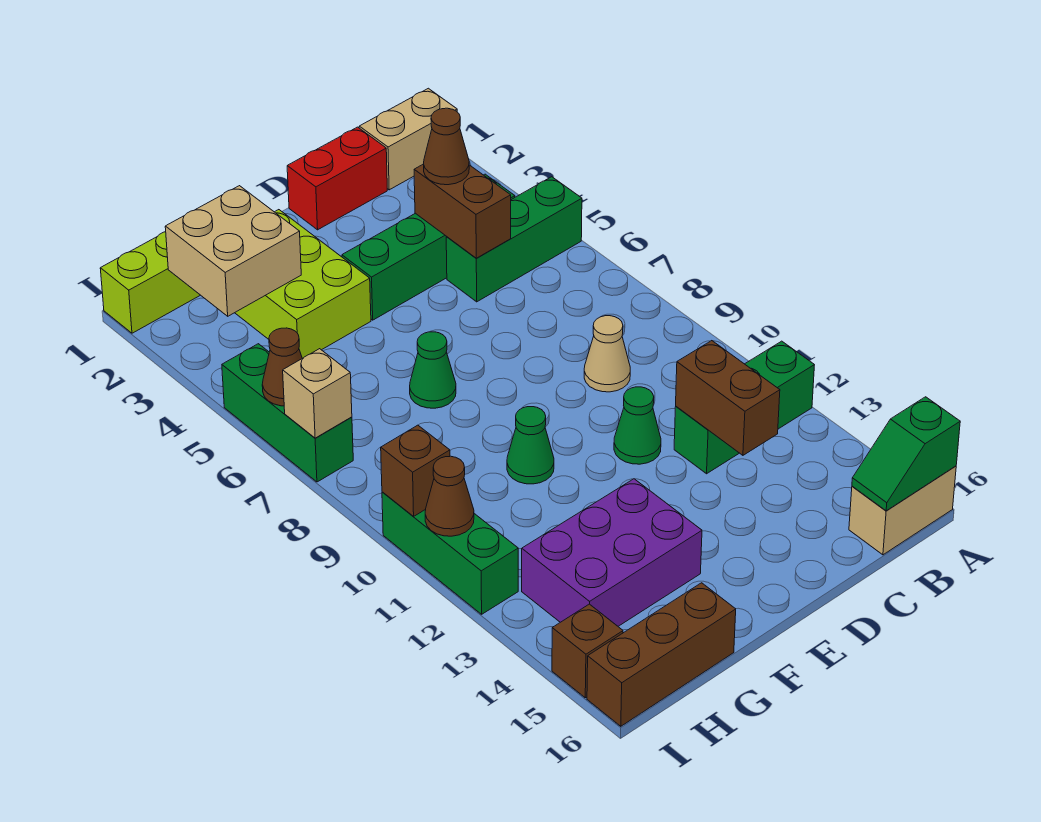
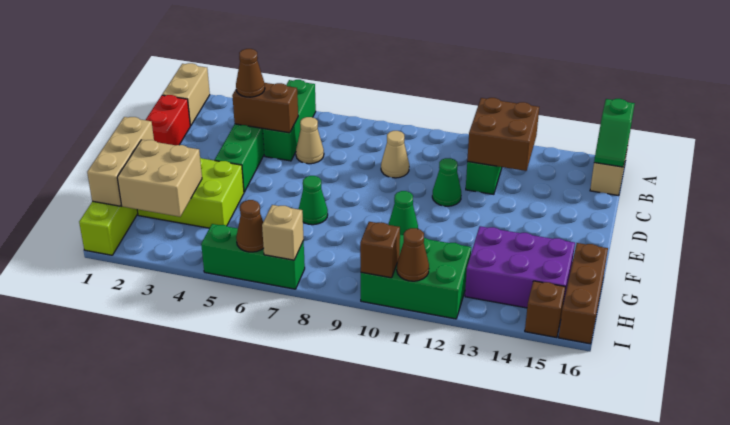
none -> tan cone C6 level 1
brown brick C12:C13 level 2 -> brown brick B12:C13 level 2
none -> tan brick F1:H1 level 2
purple brick F13:H14 level 1 -> purple brick G13:H15 level 1
green brick I10:I12 level 1 -> green brick H10:I12 level 1

